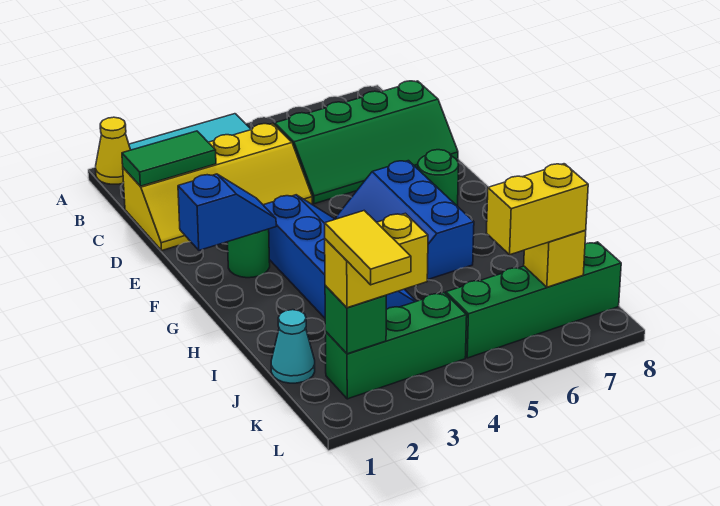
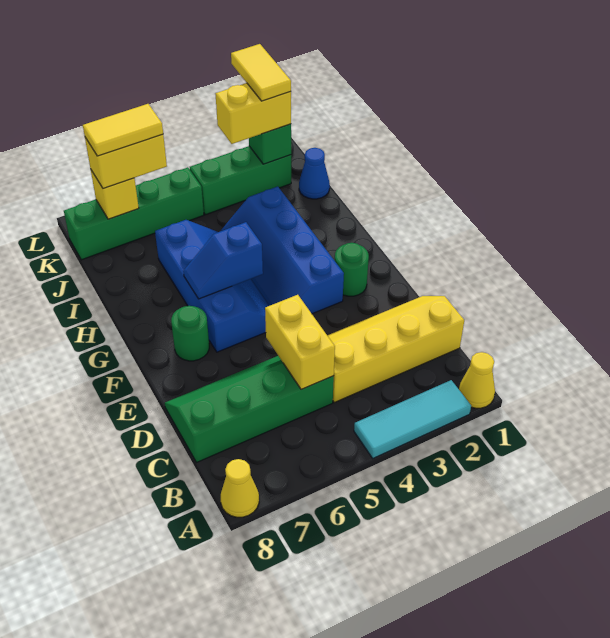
none -> yellow cone A8 level 1
green tile C1:C2 level 2 -> none
none -> yellow brick C5:D5 level 2
blue slope F1:F2 level 2 top 1 -> blue slope G5:G6 level 2 top 5
blue slope F5:H6 level 1 top 6 -> blue slope F5:I6 level 1 top 6
cyan cone J1 level 1 -> blue cone J1 level 1
none -> yellow tile K6:K7 level 4

